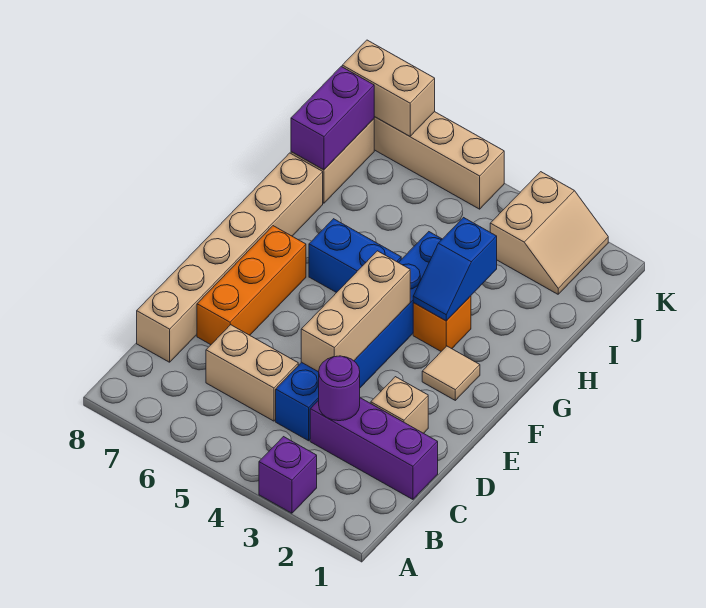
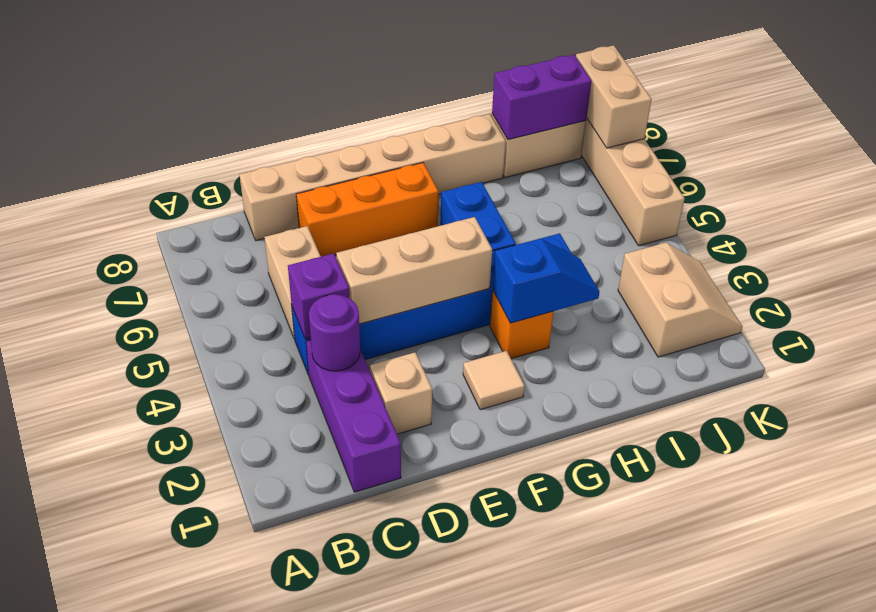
purple brick A3 level 1 -> purple brick C4 level 2
blue slope G3:H3 level 2 top H -> blue slope G3:H3 level 2 top G
tan slope J2:K3 level 1 top 3 -> tan slope J2:K3 level 1 top J

